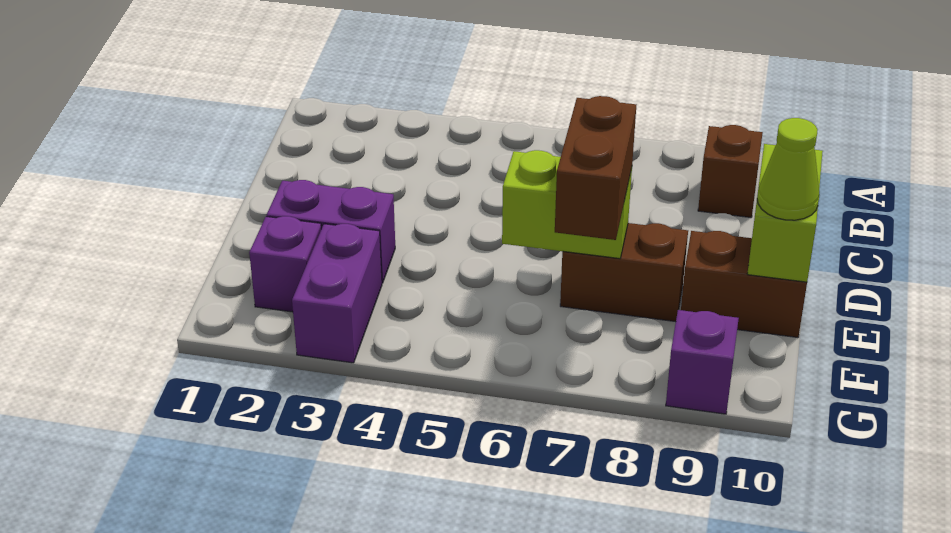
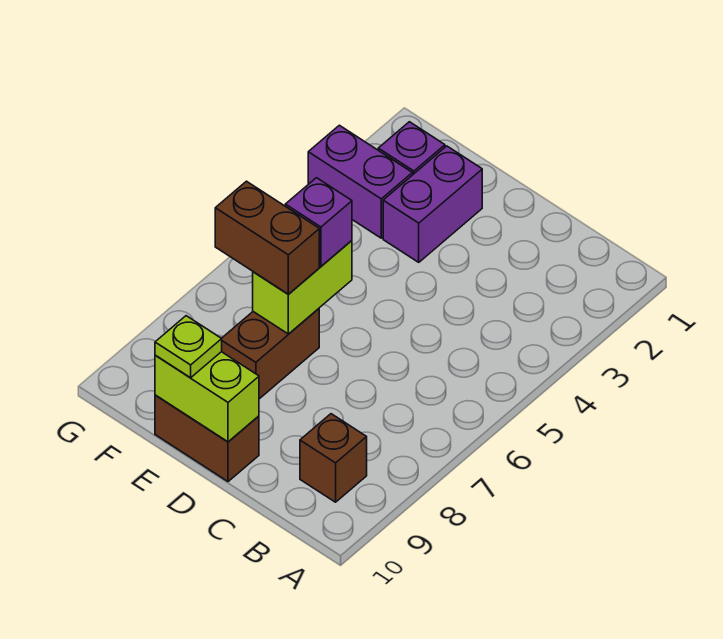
brown brick E9:E10 level 1 -> brown brick D10:E10 level 1
lime cone E10 level 3 -> lime plate E10 level 3
purple brick G9 level 1 -> purple brick E6 level 3

